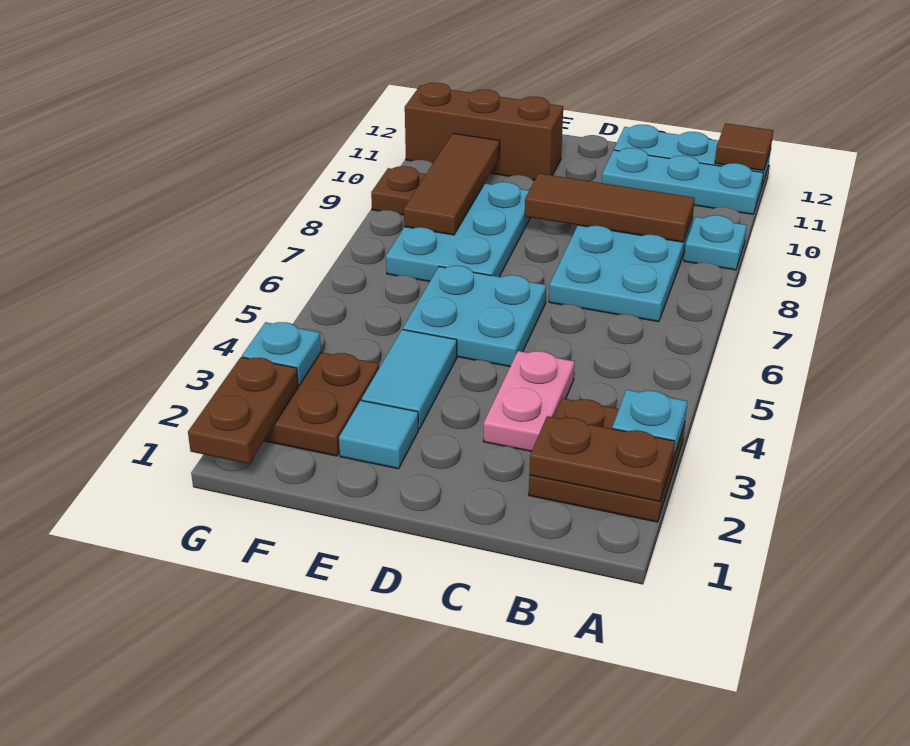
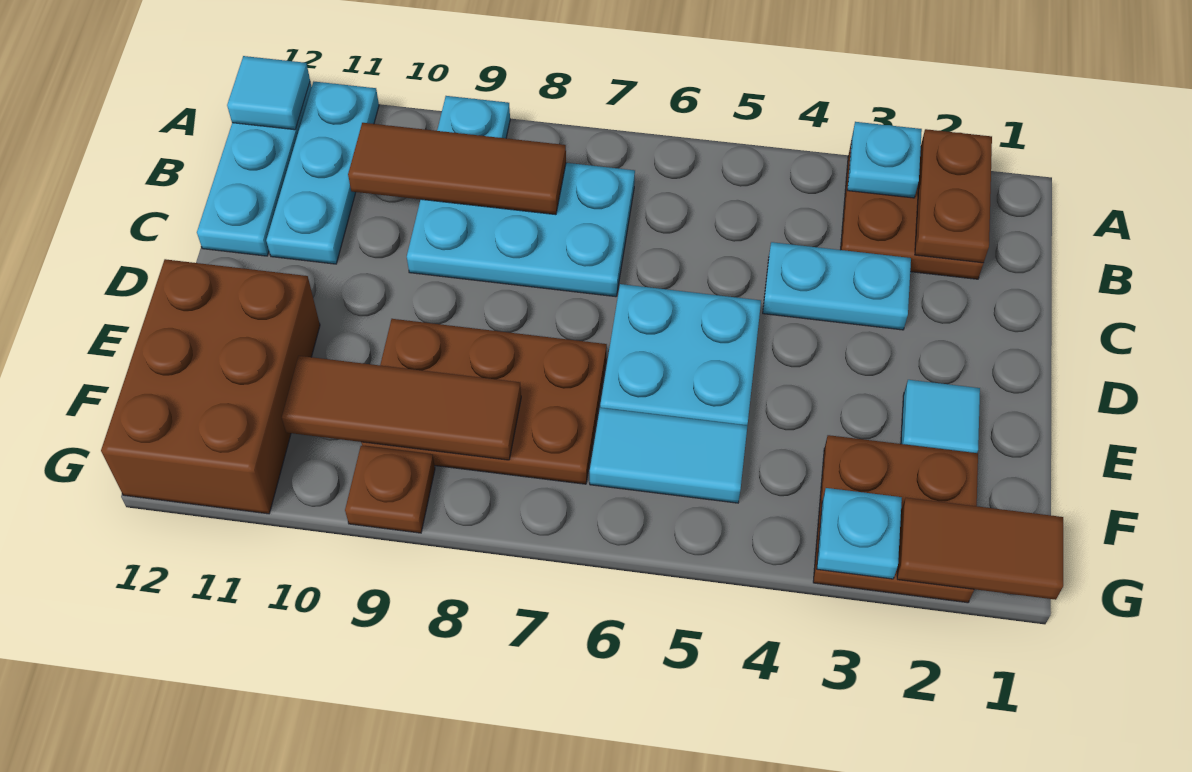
brown tile A12 level 2 -> cyan tile A12 level 2
brown tile B9:D9 level 2 -> brown tile B8:B10 level 2
pink plate C3:C4 level 1 -> cyan plate C3:C4 level 1
cyan tile E3:E4 level 1 -> cyan tile F5:F6 level 1
cyan plate E7:F9 level 1 -> brown plate E7:F9 level 1
brown brick E11:G11 level 1 -> brown brick E11:G12 level 1
brown plate G1:G2 level 2 -> brown tile G1:G2 level 2

